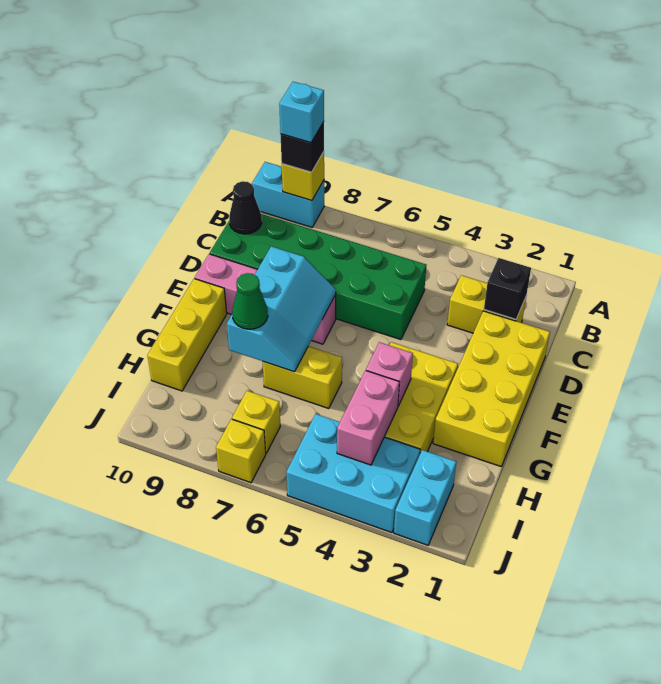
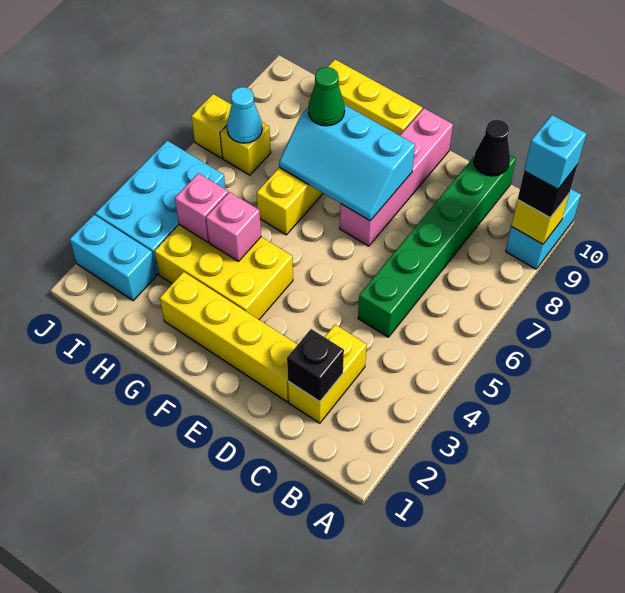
green brick C5:D10 level 1 -> green brick C5:C10 level 1
yellow brick D1:G2 level 1 -> yellow brick D2:G2 level 1
pink brick H4:I4 level 2 -> pink brick H4 level 2
none -> cyan cone I7 level 2

